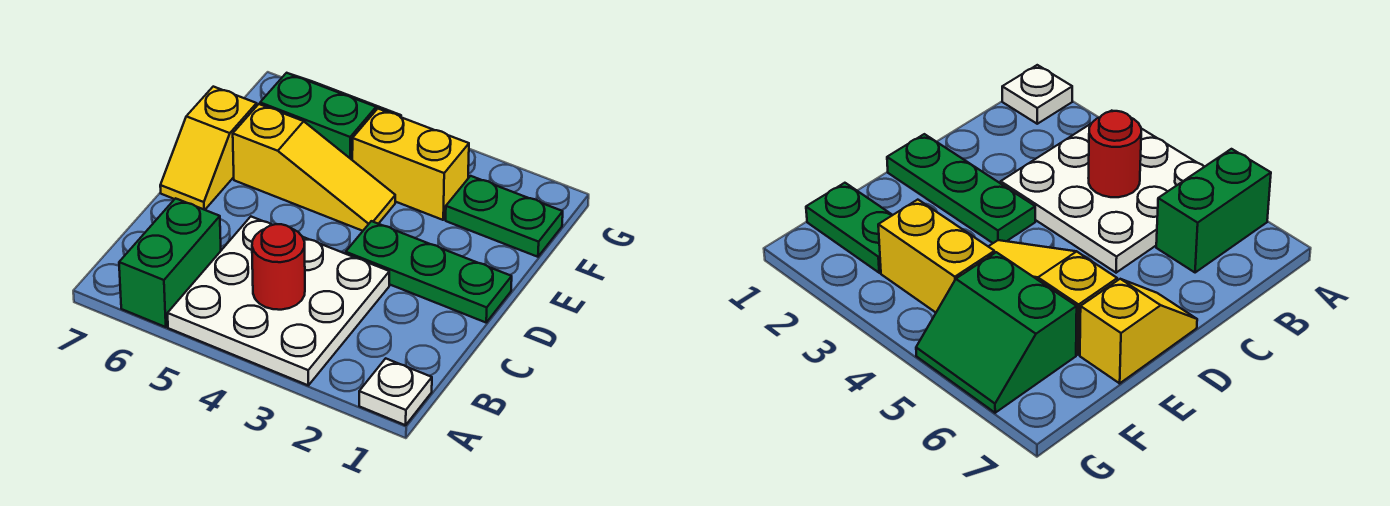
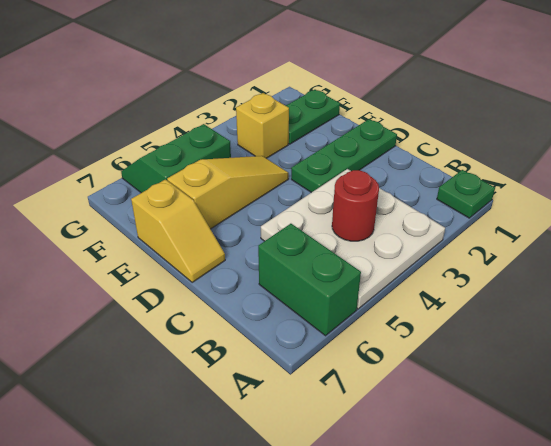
white plate A1 level 1 -> green plate A1 level 1
yellow brick F3:F4 level 1 -> yellow brick F3 level 1

